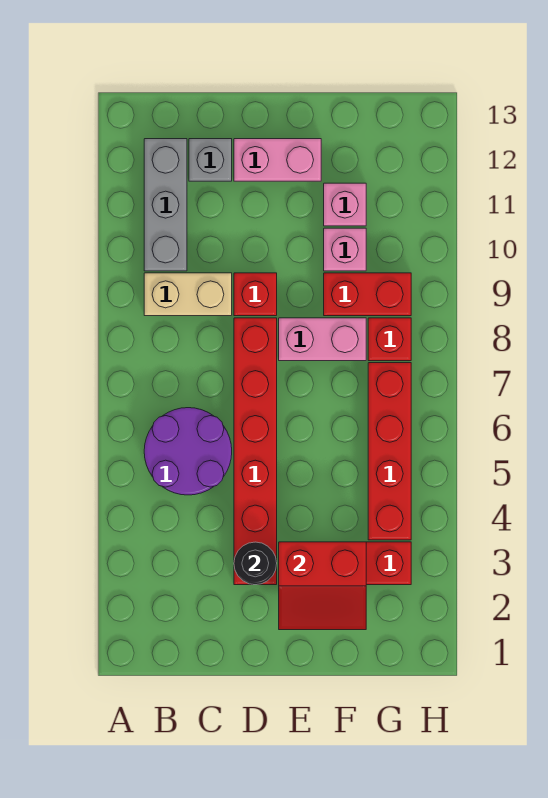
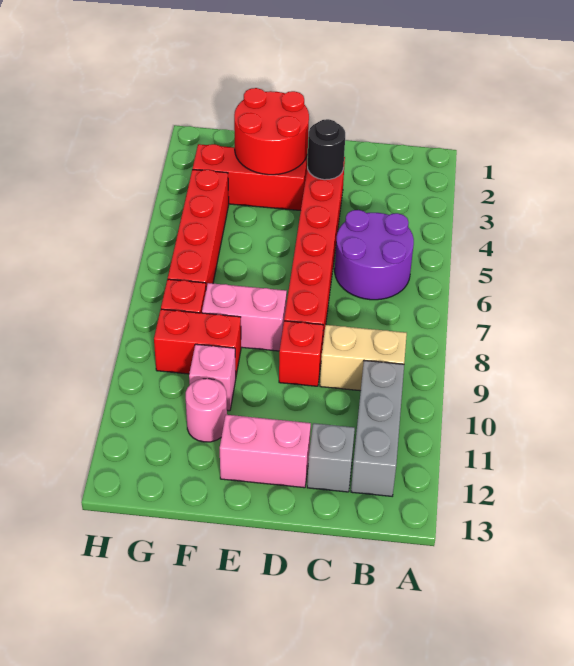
red slope E2:F3 level 2 top 3 -> red round brick E2:F3 level 2
pink brick F11 level 1 -> pink round brick F11 level 1

